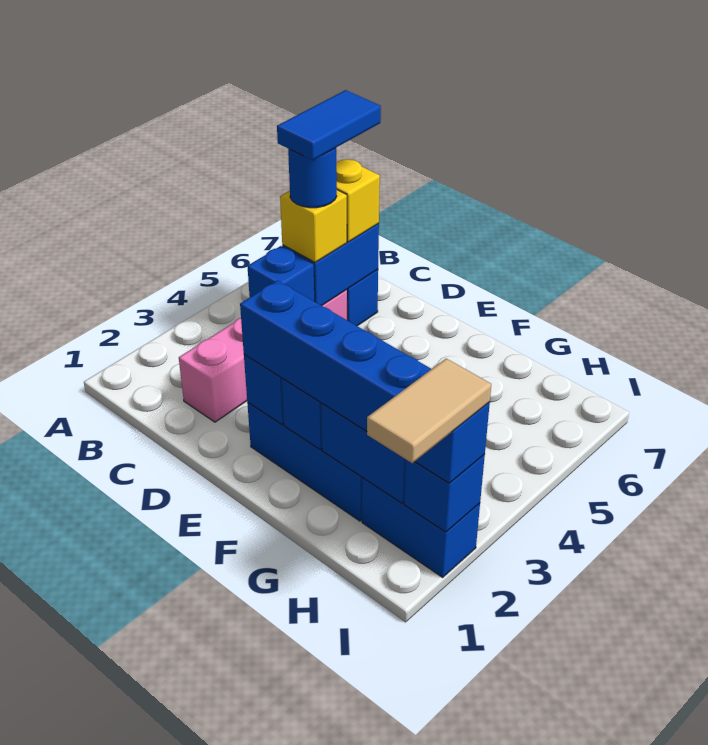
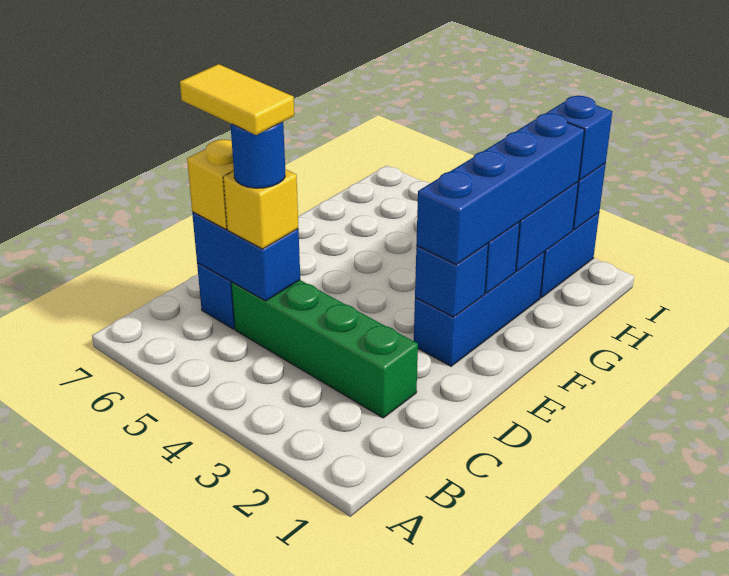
pink brick C2:C5 level 1 -> green brick C2:C5 level 1
blue brick C4 level 2 -> none
blue tile C5:C6 level 5 -> yellow tile C5:C6 level 5
tan tile I1:I2 level 4 -> none

